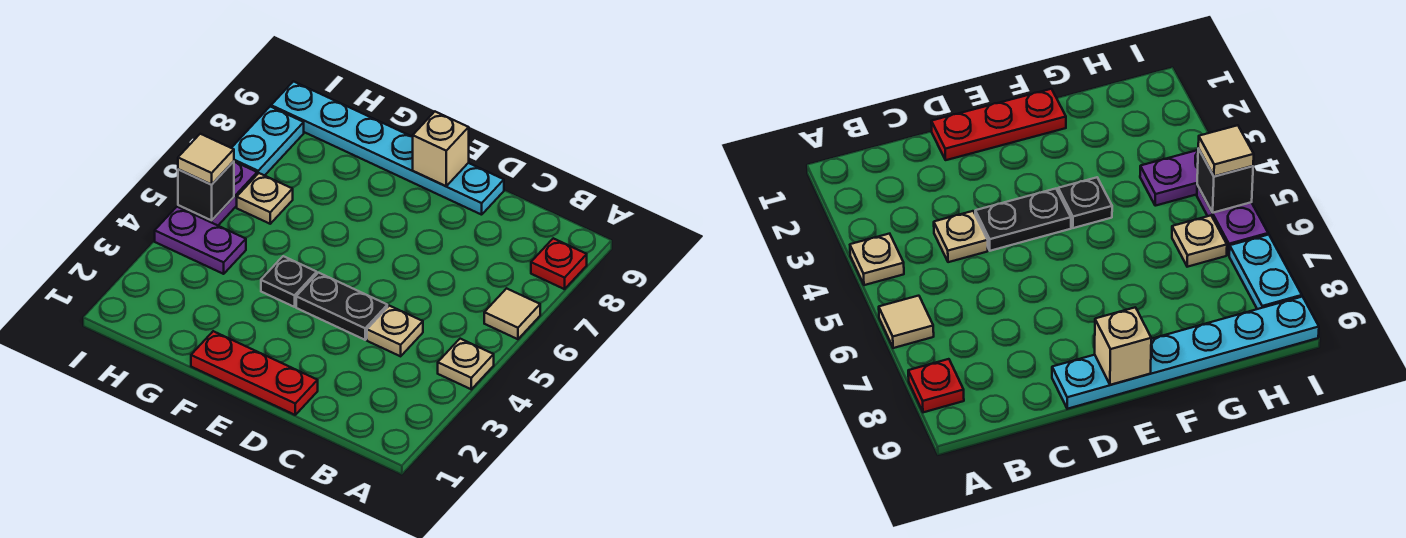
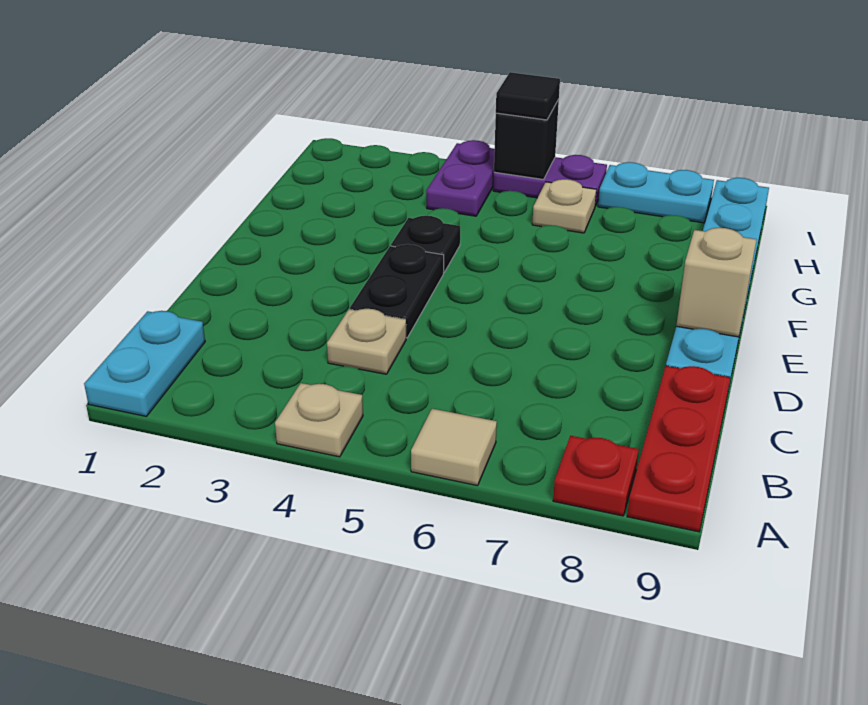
none -> cyan plate A1:B1 level 1
red plate D1:F1 level 1 -> red plate A9:C9 level 1
tan tile I5 level 3 -> black tile I5 level 3

